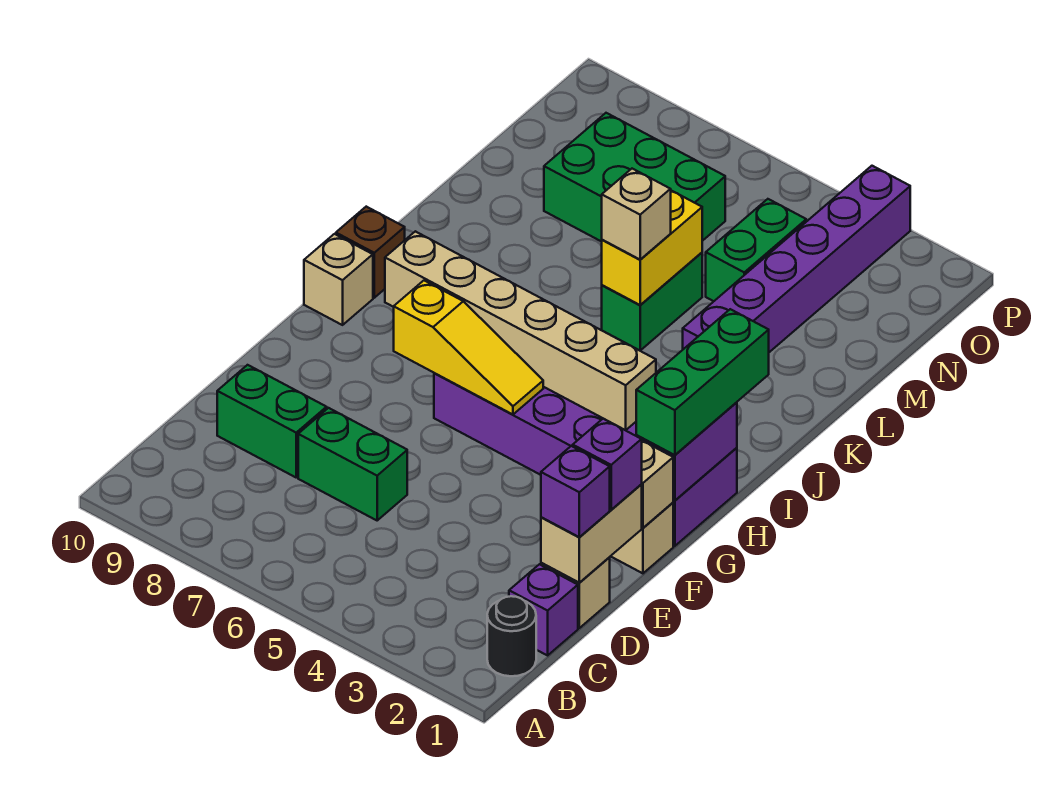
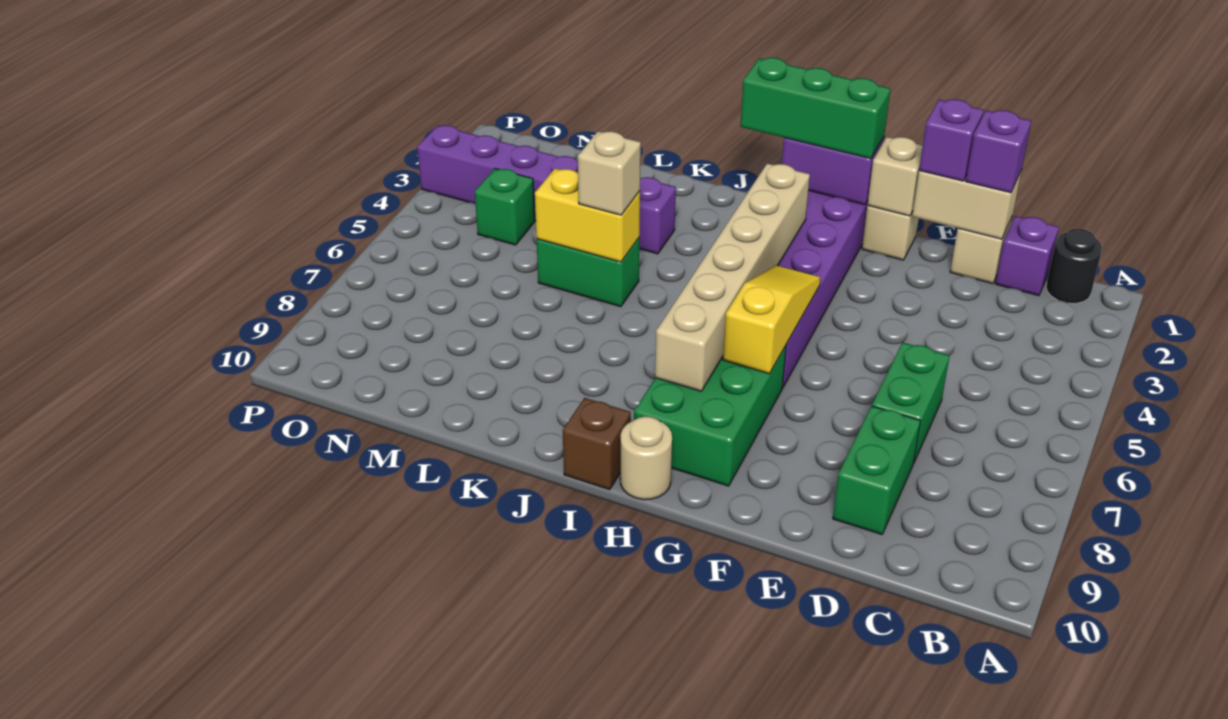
tan brick H10 level 1 -> tan round brick H10 level 1
green brick M4:N4 level 1 -> green brick N4 level 1
green brick M6:N8 level 1 -> green brick G7:H9 level 1

